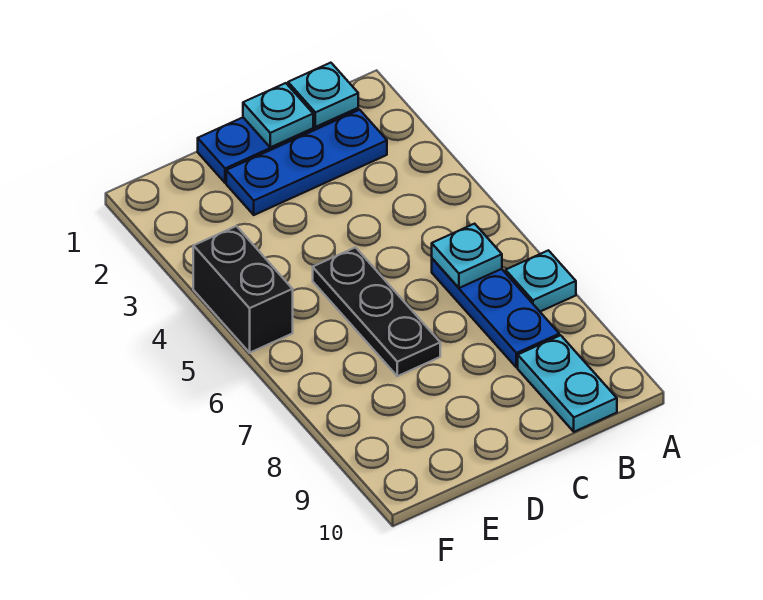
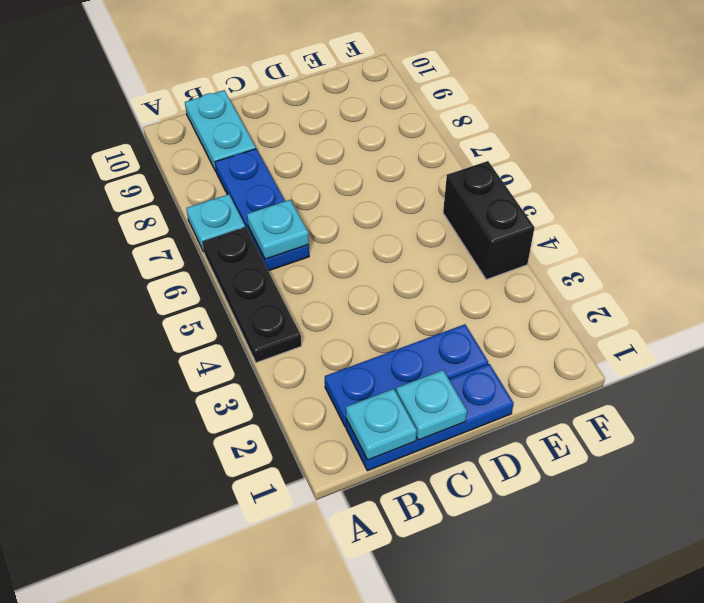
black plate D5:D7 level 1 -> black plate A4:A6 level 1

